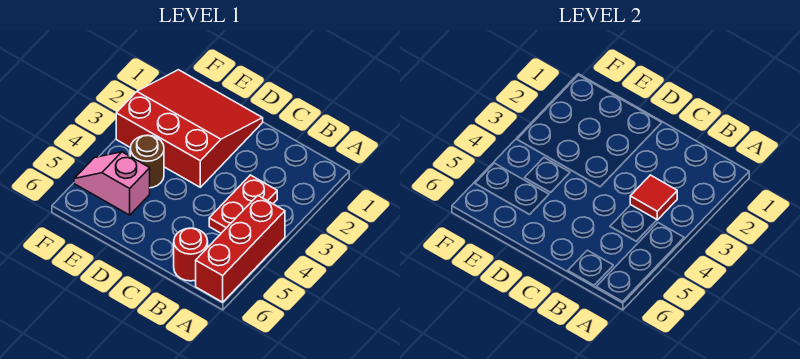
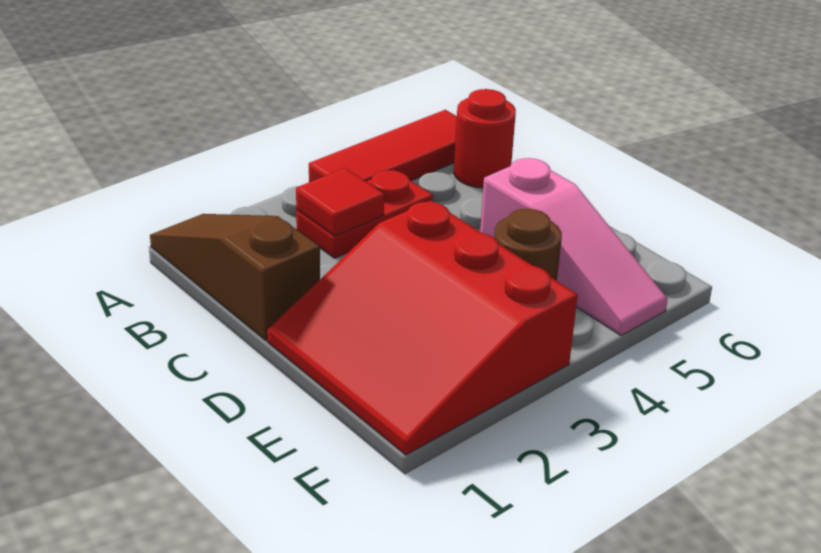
none -> brown slope A1:C1 level 1 top C
red brick A4:A6 level 1 -> red tile A4:A6 level 1
pink slope E5:F5 level 1 top E -> pink slope D5:F5 level 1 top D

